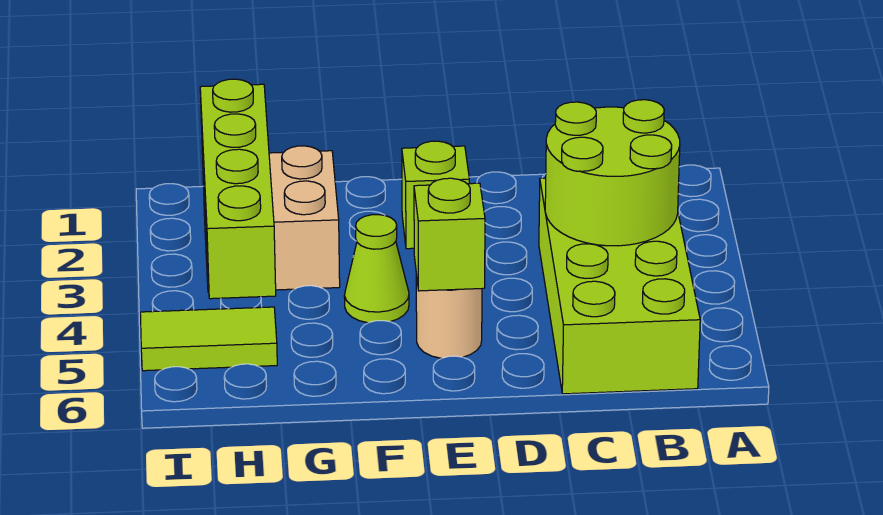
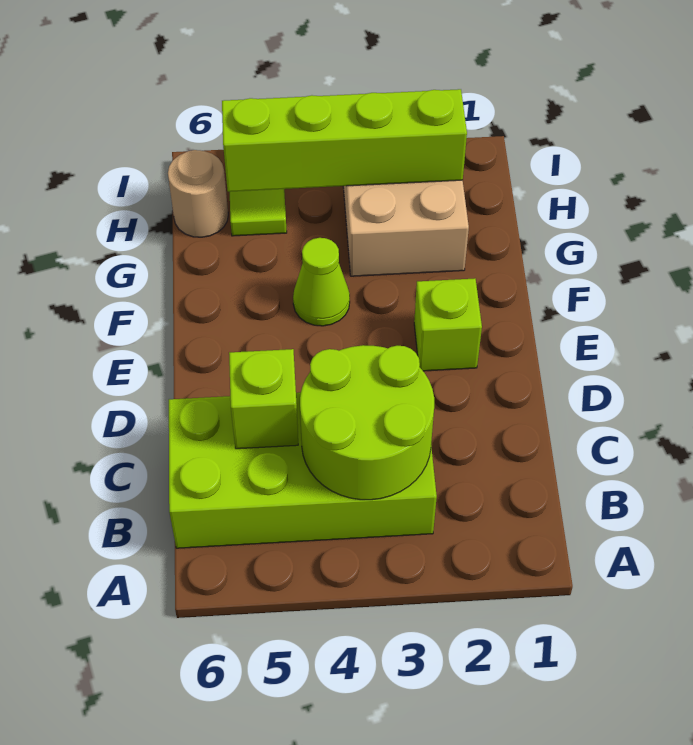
tan round brick E5 level 1 -> tan round brick H6 level 1
lime brick E5 level 2 -> lime brick C5 level 2

